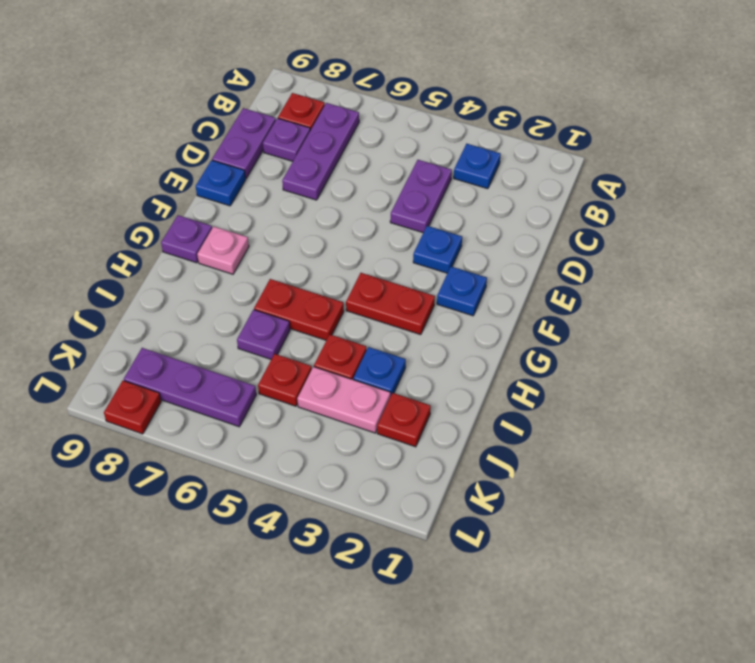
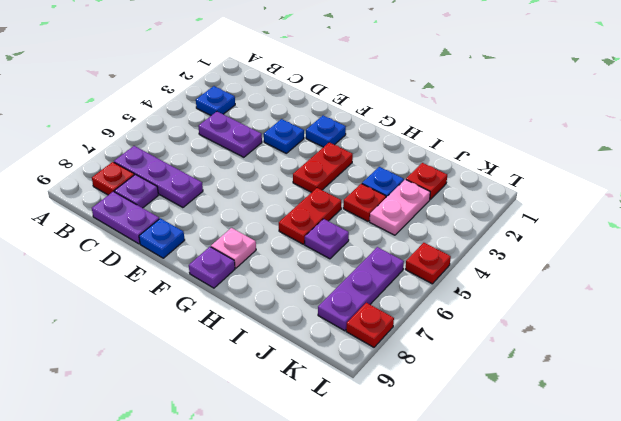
red plate J5 level 1 -> red plate L5 level 1

